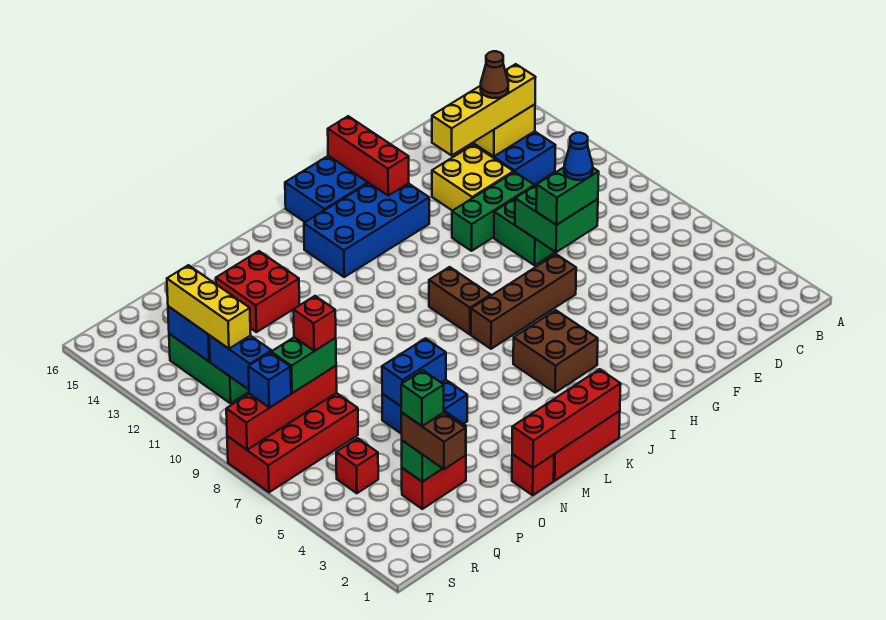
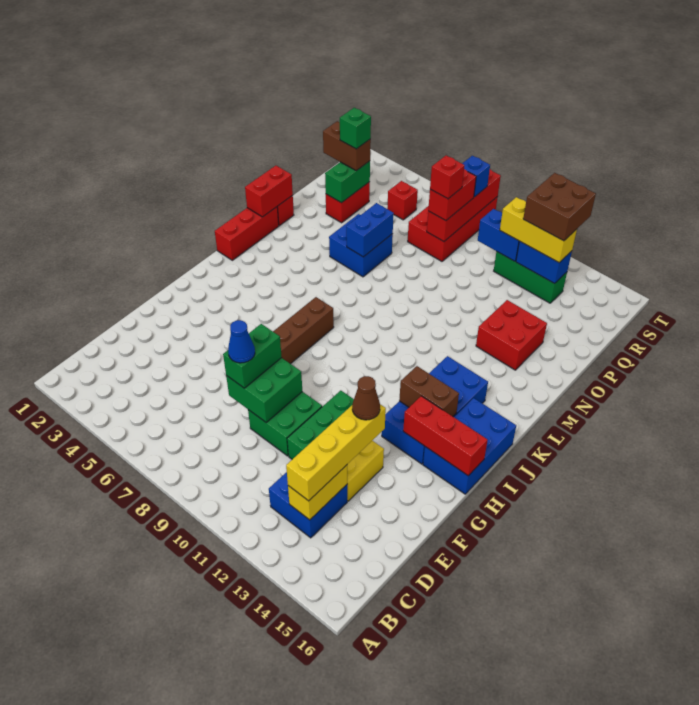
brown cone D13 level 4 -> brown cone F13 level 4
brown brick I4:J5 level 1 -> brown brick R12:S13 level 4
brown brick J8:J9 level 1 -> brown brick I13:I14 level 2
red brick K1:N1 level 2 -> red brick M1:N1 level 2
green brick Q8:R8 level 3 -> red brick Q8:R8 level 3

